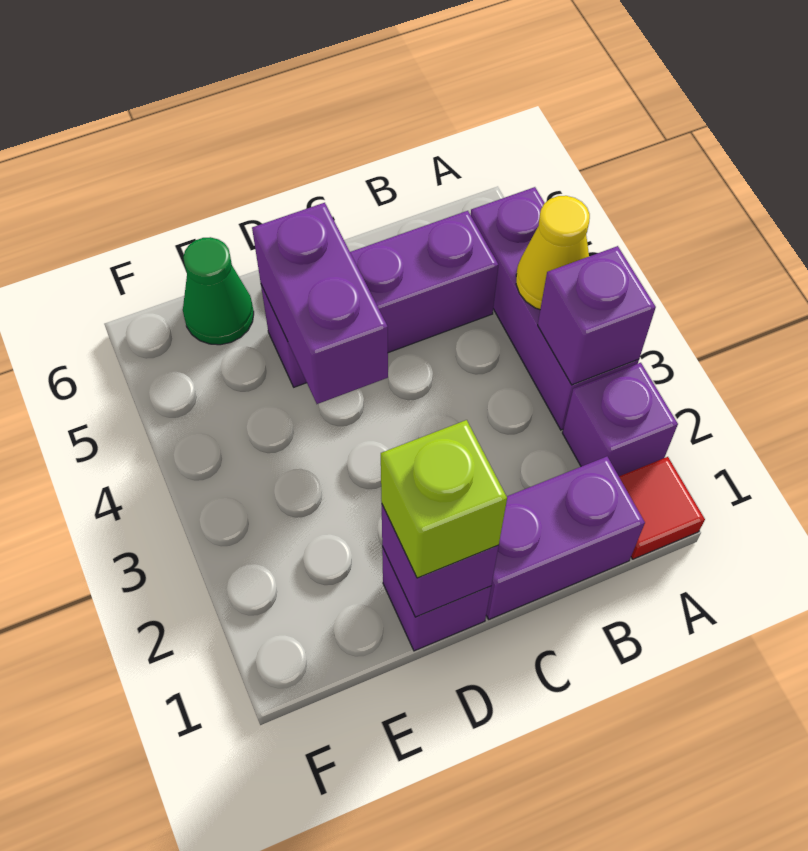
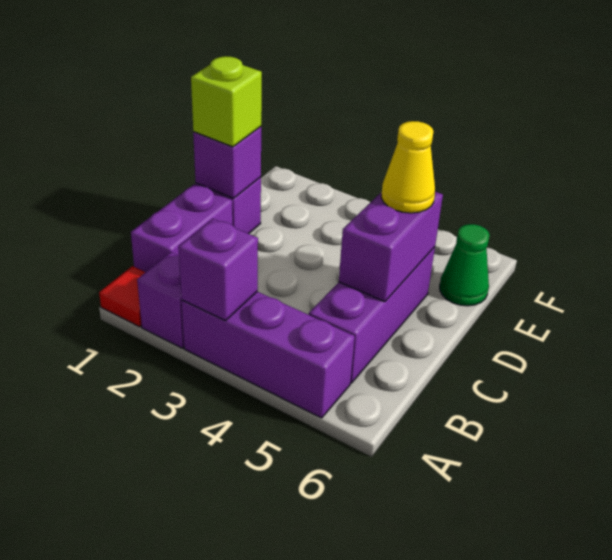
yellow cone A4 level 2 -> yellow cone D5 level 3
purple brick D4:D5 level 2 -> purple brick C5:D5 level 2

